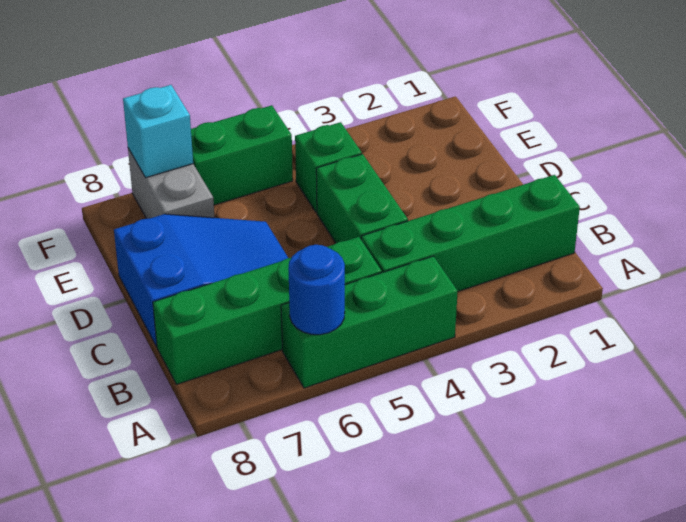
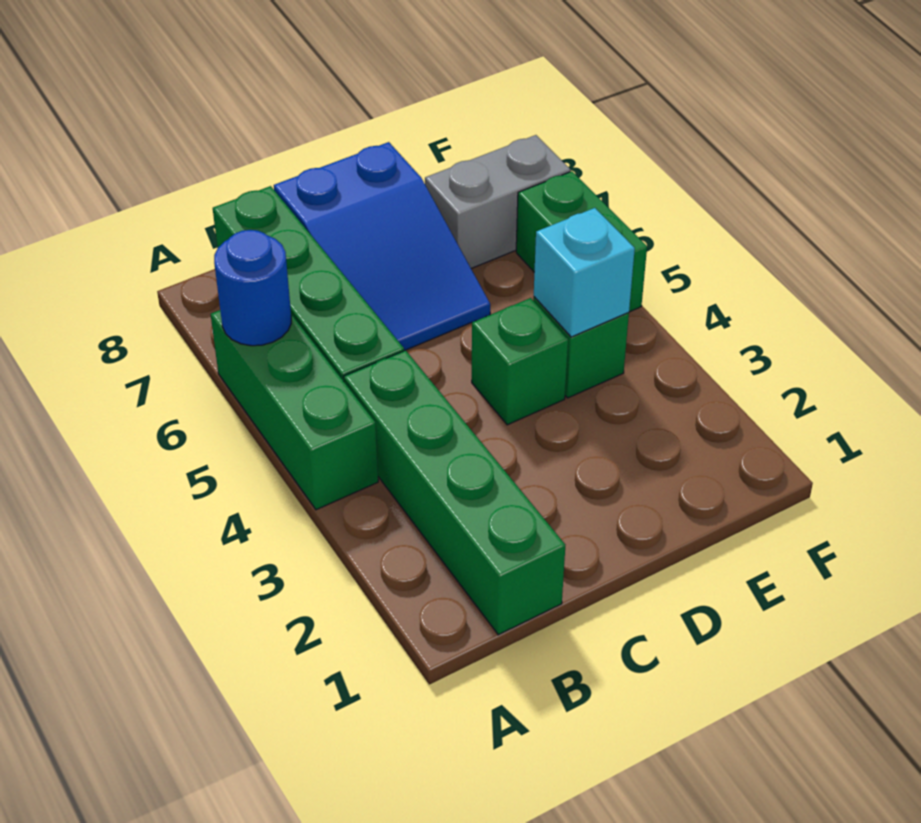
green brick C4:D4 level 1 -> green brick D4 level 1
cyan brick F7 level 2 -> cyan brick E4 level 2

